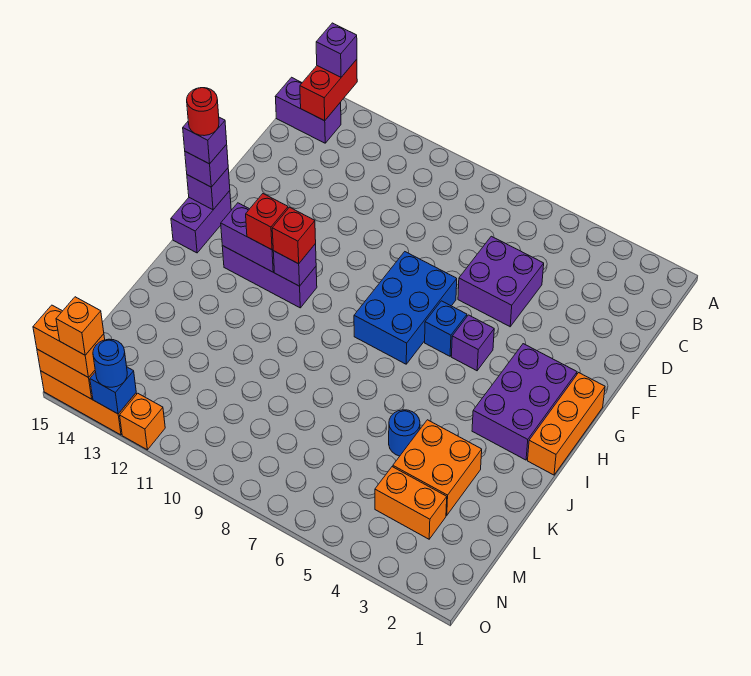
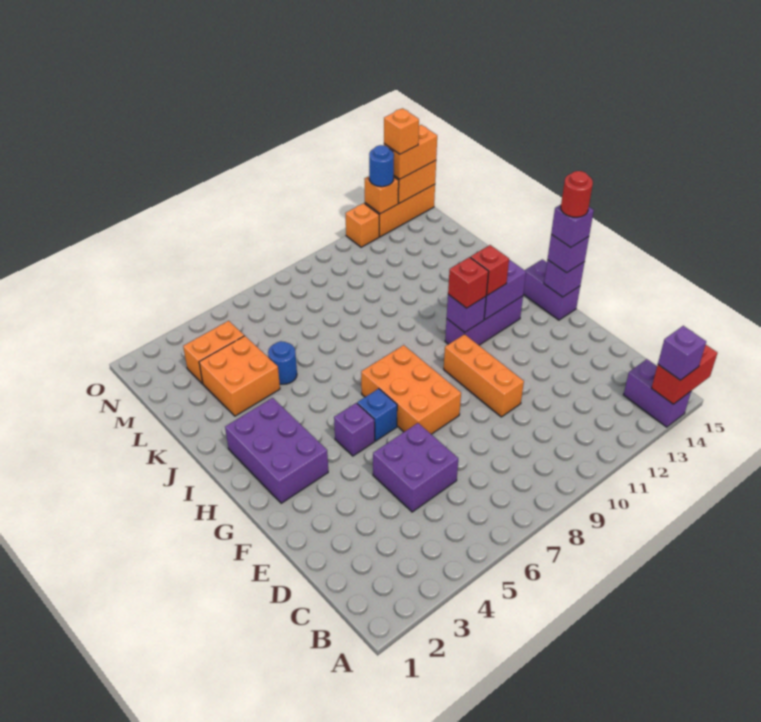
red brick A14:B14 level 2 -> red brick A14:A15 level 2
purple brick B14:B15 level 1 -> purple brick A14:B14 level 1
blue brick F7:H8 level 1 -> orange brick F7:H8 level 1
orange brick G1:I1 level 1 -> orange brick E10:G10 level 1
blue brick O13 level 2 -> orange brick O13 level 2

